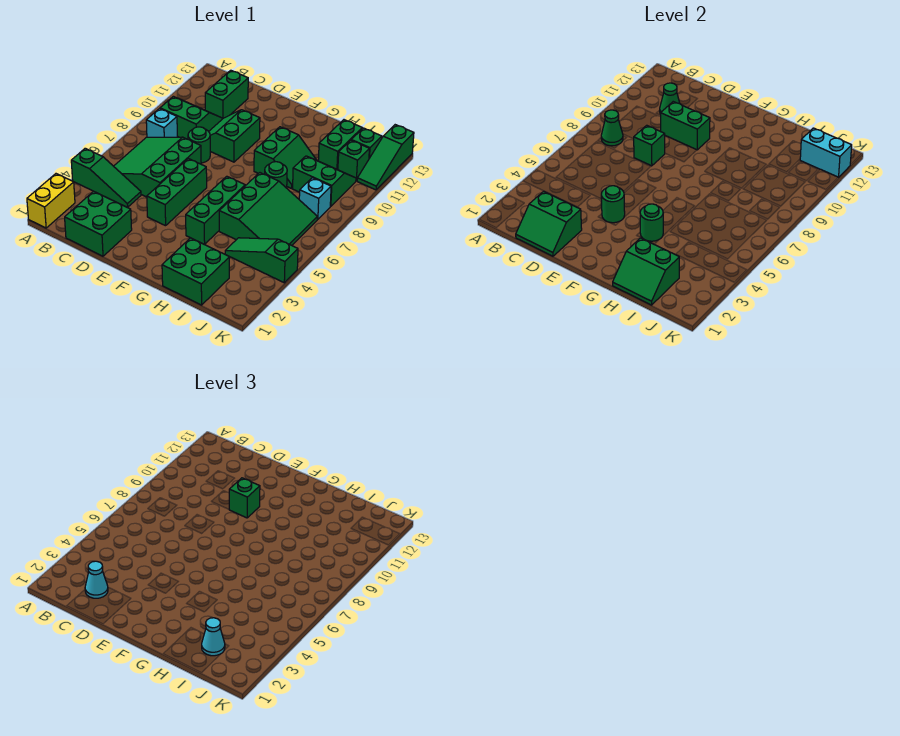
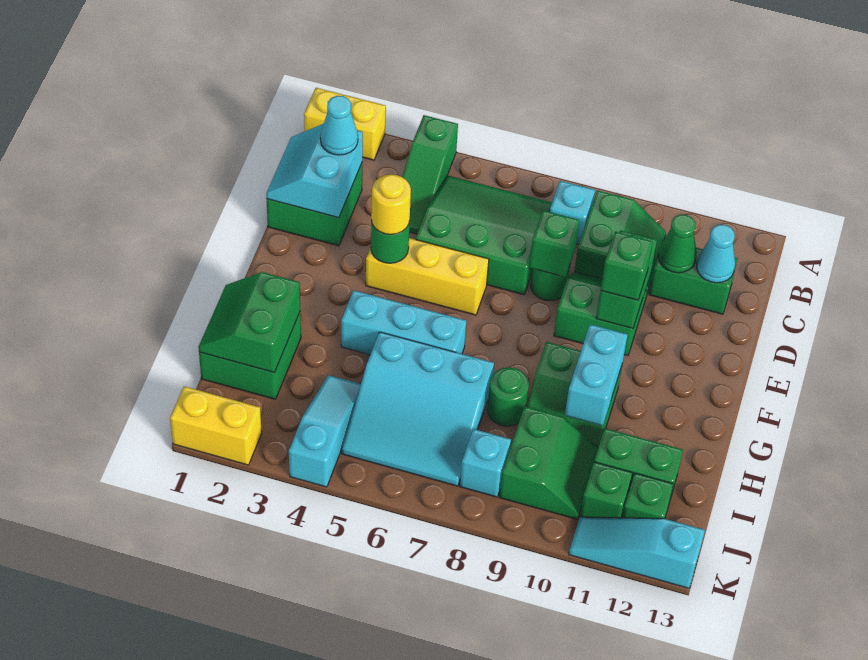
green cone B8 level 2 -> none
green slope C1:D2 level 2 top 2 -> cyan slope C1:D2 level 2 top 2
green brick E4:E6 level 1 -> yellow brick E4:E6 level 1
none -> yellow round brick E4 level 3
green brick G4:G6 level 1 -> cyan brick G4:G6 level 1
green round brick G4 level 2 -> none
green slope H5:J7 level 1 top H -> cyan slope H5:J7 level 1 top H
cyan cone I2 level 3 -> cyan cone C12 level 2
green slope I4:K4 level 1 top K -> cyan slope I4:K4 level 1 top K
cyan brick J12:K12 level 2 -> cyan brick G10:H10 level 2
none -> yellow brick K1:K2 level 1
green slope K11:K13 level 1 top 13 -> cyan slope K11:K13 level 1 top 13

